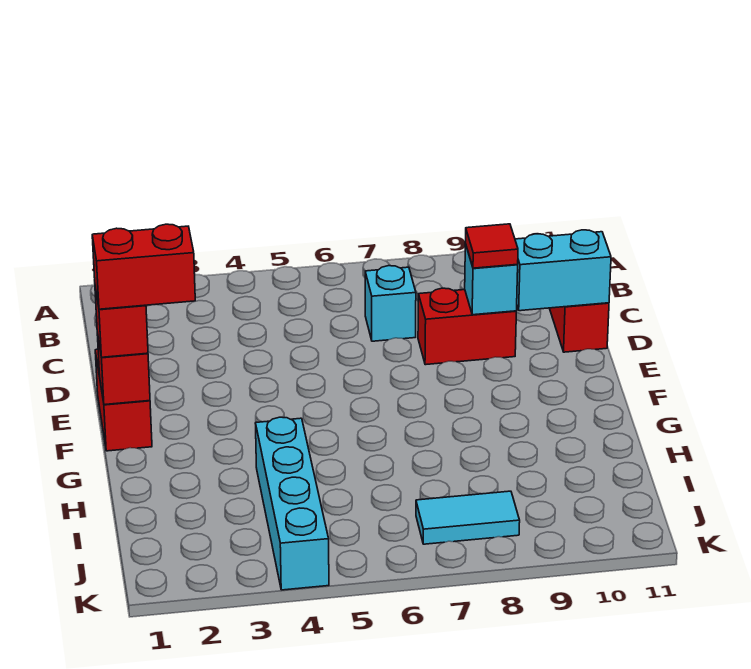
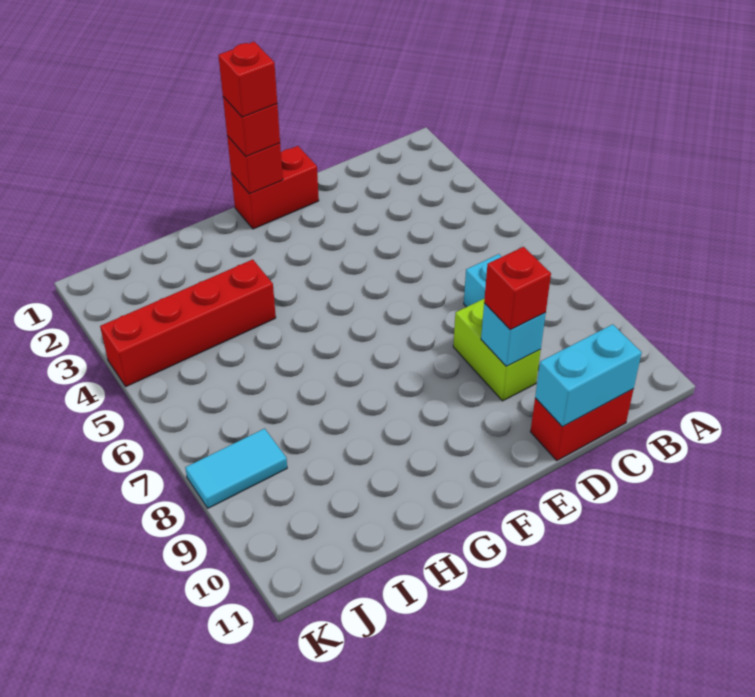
red brick D8:D9 level 1 -> lime brick D8:D9 level 1
red tile D9 level 3 -> red brick D9 level 3
cyan brick D10:D11 level 2 -> cyan brick C11:D11 level 2
red brick F1:F2 level 4 -> red brick F1 level 4
cyan brick H4:K4 level 1 -> red brick H4:K4 level 1
cyan tile J7:J8 level 1 -> cyan tile J8:K8 level 1

